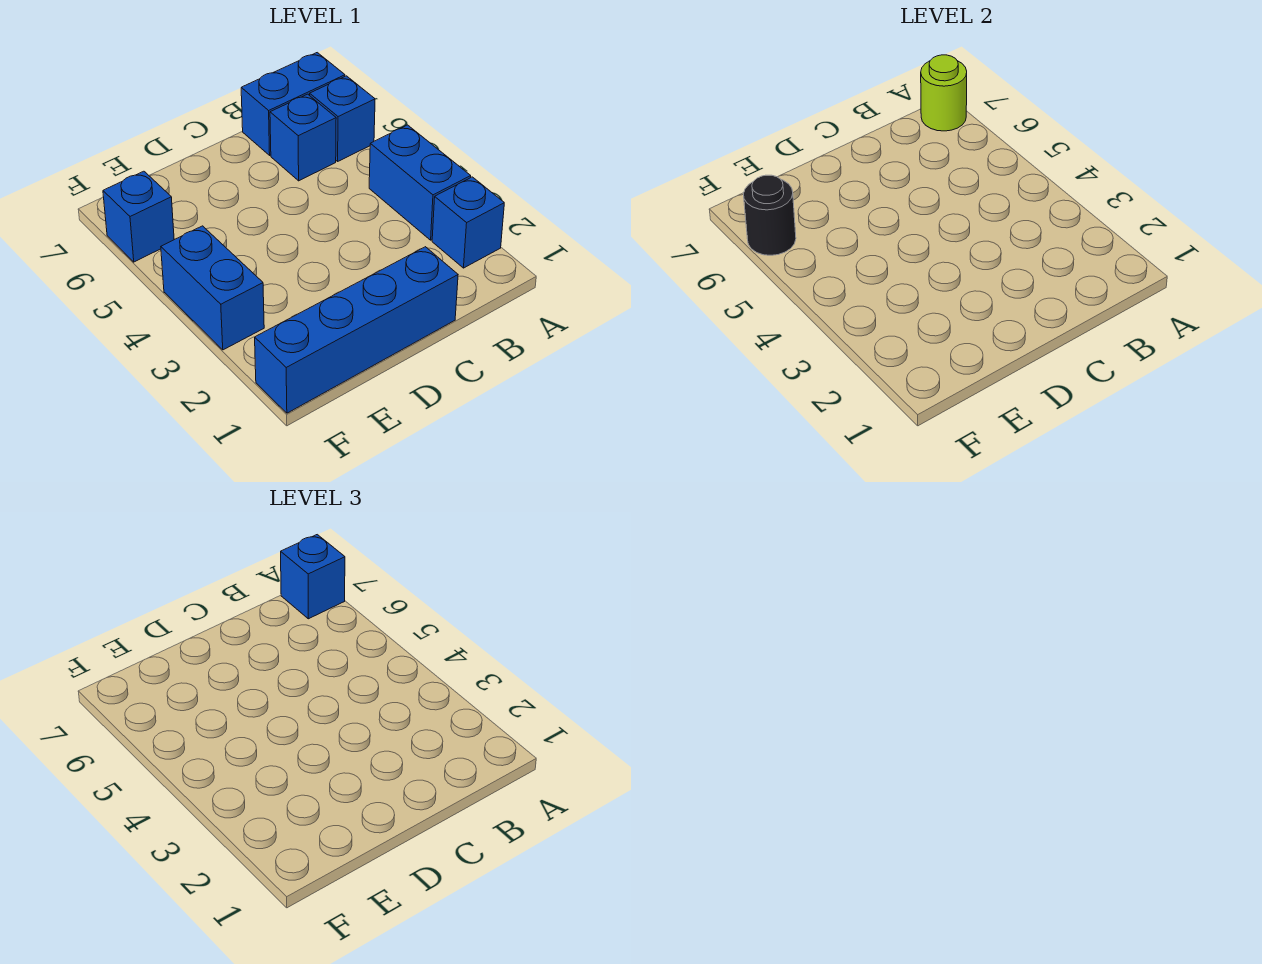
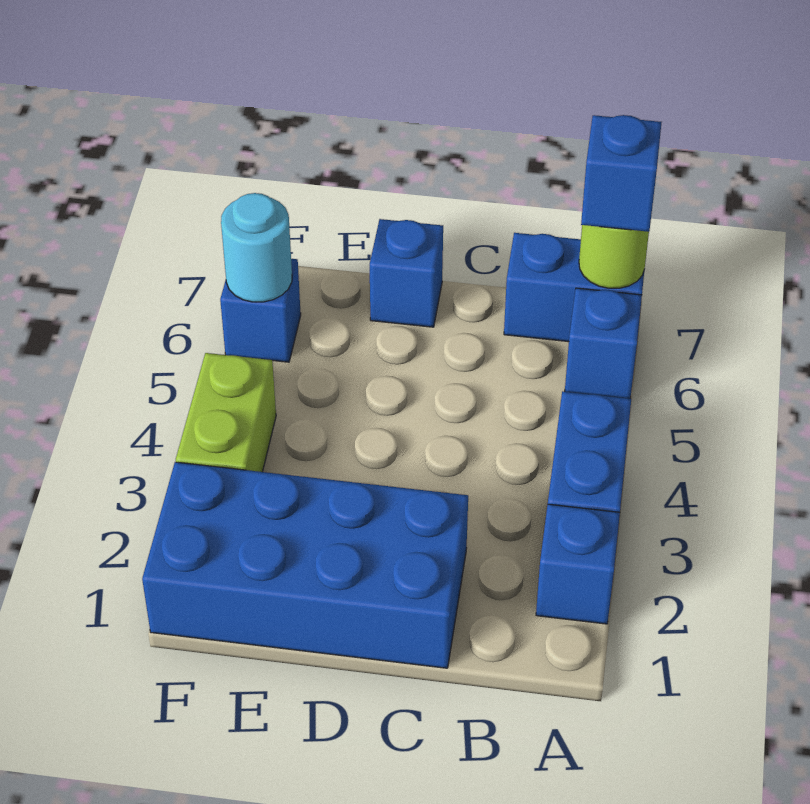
blue brick B6 level 1 -> blue brick D7 level 1
blue brick C1:F1 level 1 -> blue brick C1:F2 level 1
blue brick F3:F4 level 1 -> lime brick F3:F4 level 1
black round brick F6 level 2 -> cyan round brick F6 level 2

